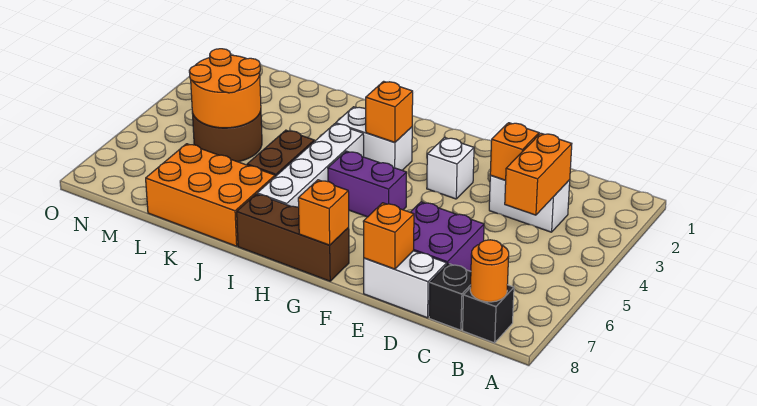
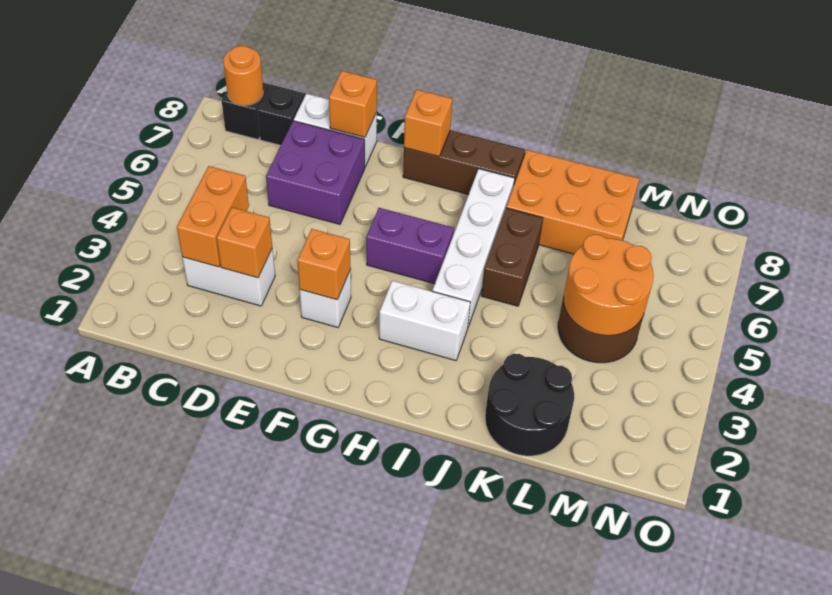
orange brick H3 level 2 -> orange brick F3 level 2
none -> black round brick K1:L2 level 1

